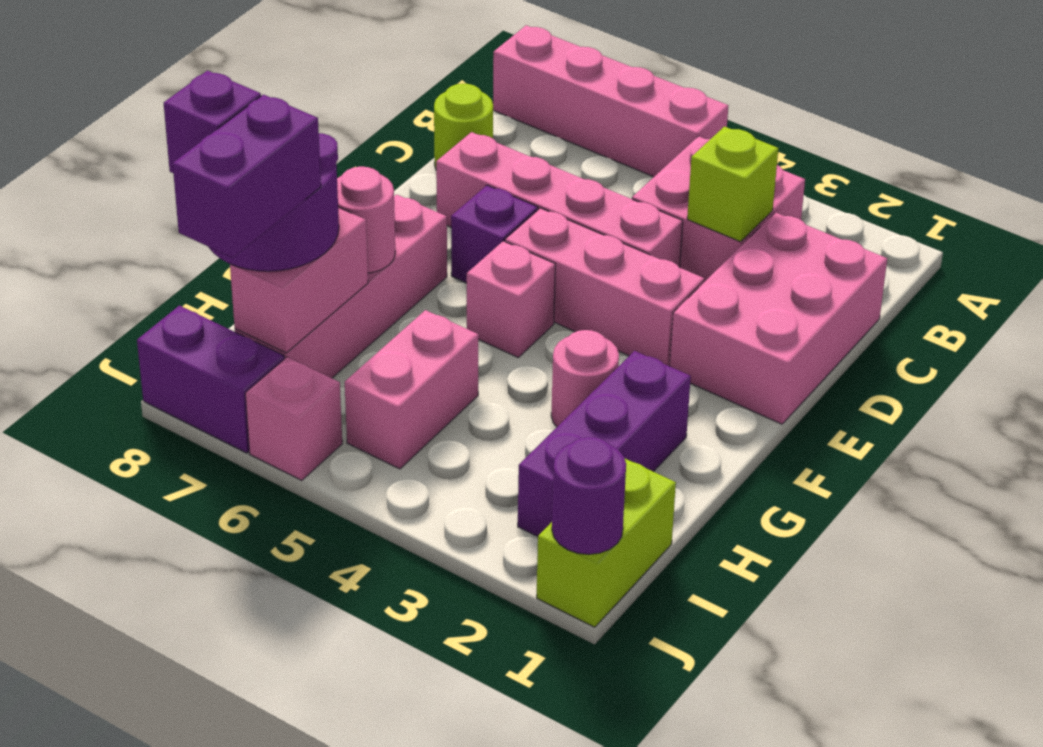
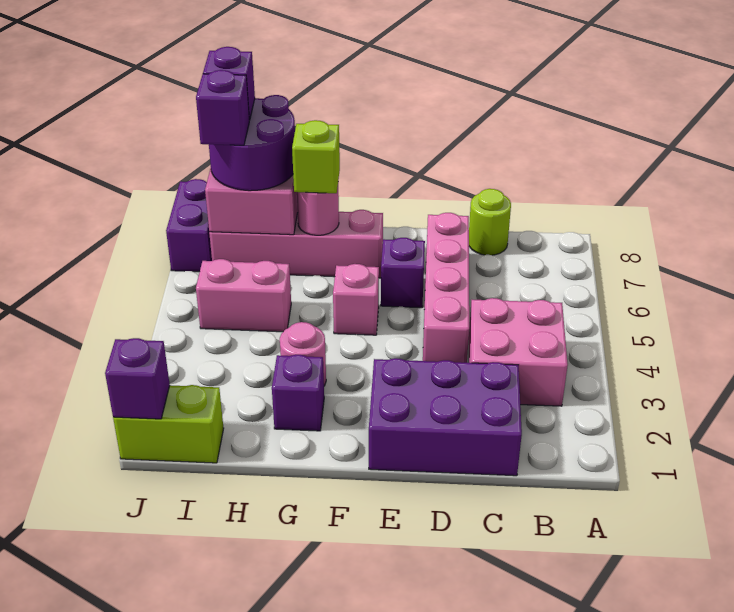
pink brick A5:A8 level 1 -> none
pink brick C1:E2 level 1 -> purple brick C1:E2 level 1
lime brick C3 level 2 -> lime brick G7 level 3
pink brick E3:E5 level 1 -> none
purple brick G2:I2 level 1 -> purple brick G2 level 1
purple brick I7:J7 level 4 -> purple brick I7 level 4
purple round brick J1 level 2 -> purple brick J1 level 2
pink brick J6 level 1 -> none

